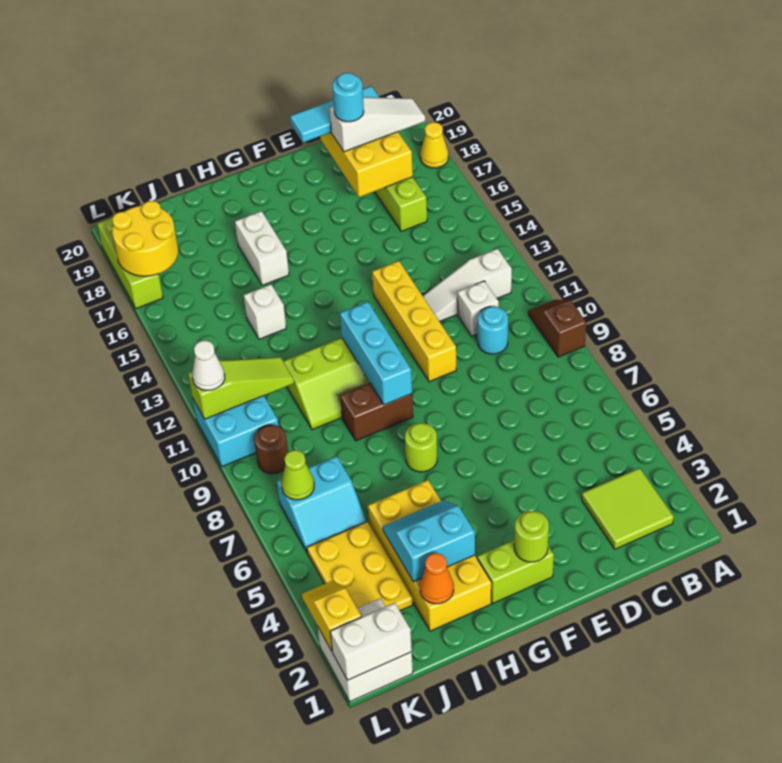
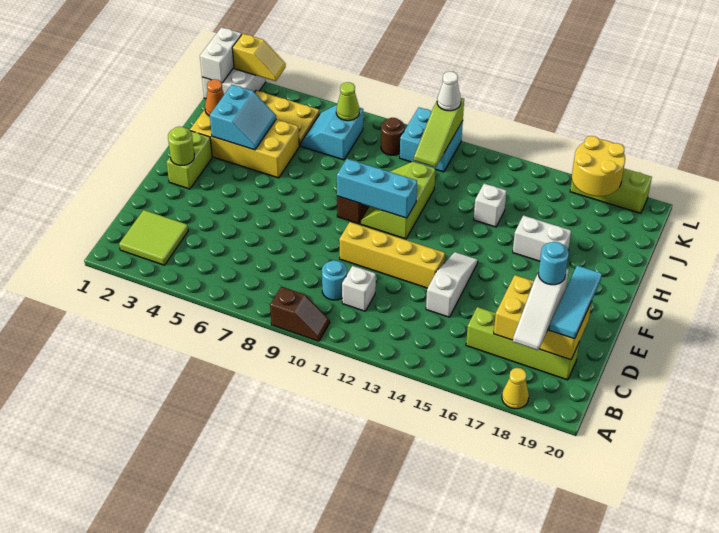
white slope B12:D12 level 1 top B -> white slope D14:F14 level 1 top D
lime round brick G7 level 1 -> none

